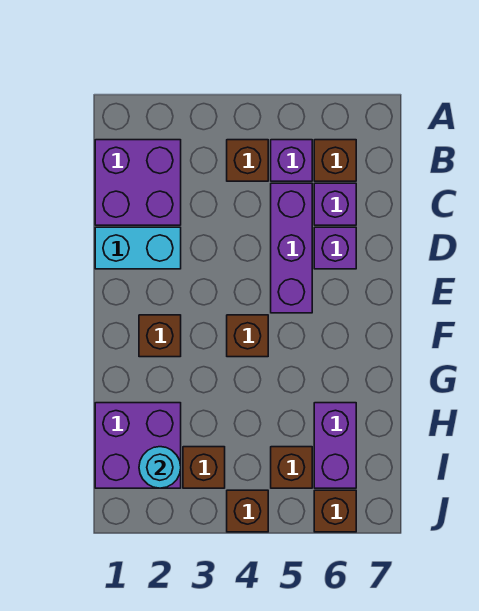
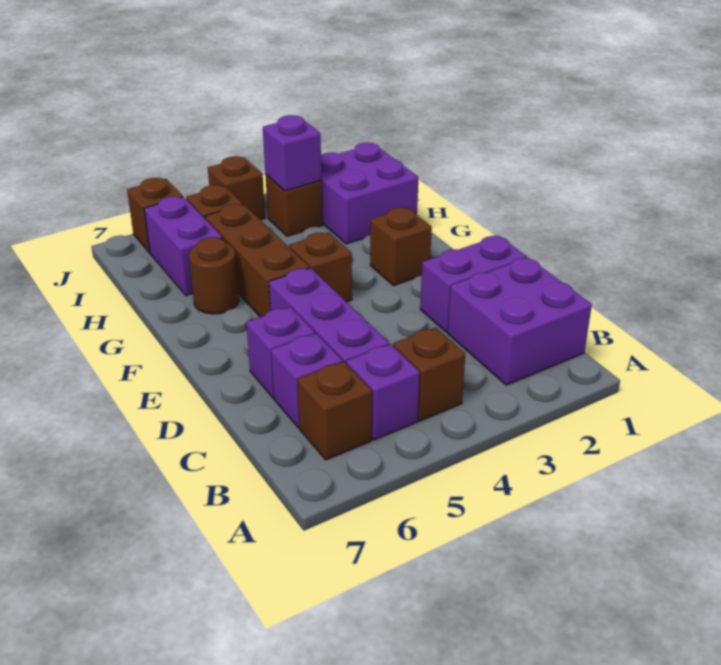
cyan brick D1:D2 level 1 -> purple brick D1:D2 level 1
none -> brown brick F5:H5 level 1
none -> brown round brick G6 level 1
cyan round brick I2 level 2 -> none
none -> purple brick I3 level 2

